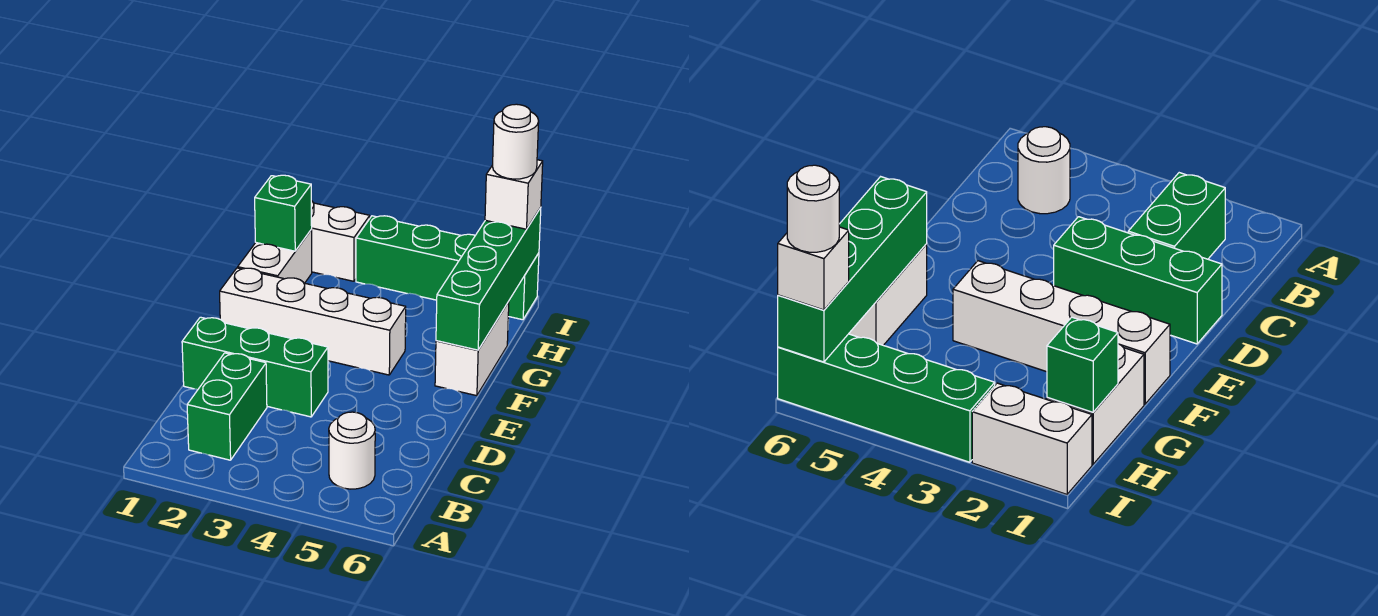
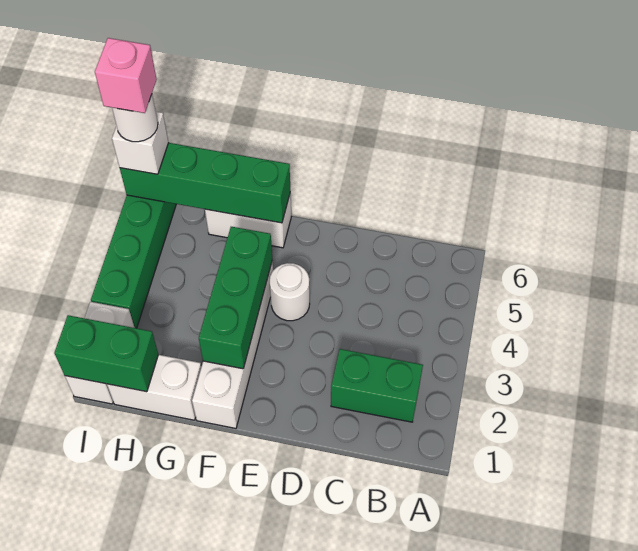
white round brick B5 level 1 -> white round brick E4 level 1
green brick D1:D3 level 1 -> green brick F2:F4 level 2
green brick H1 level 2 -> green brick H1:I1 level 2
none -> pink brick I6 level 5

